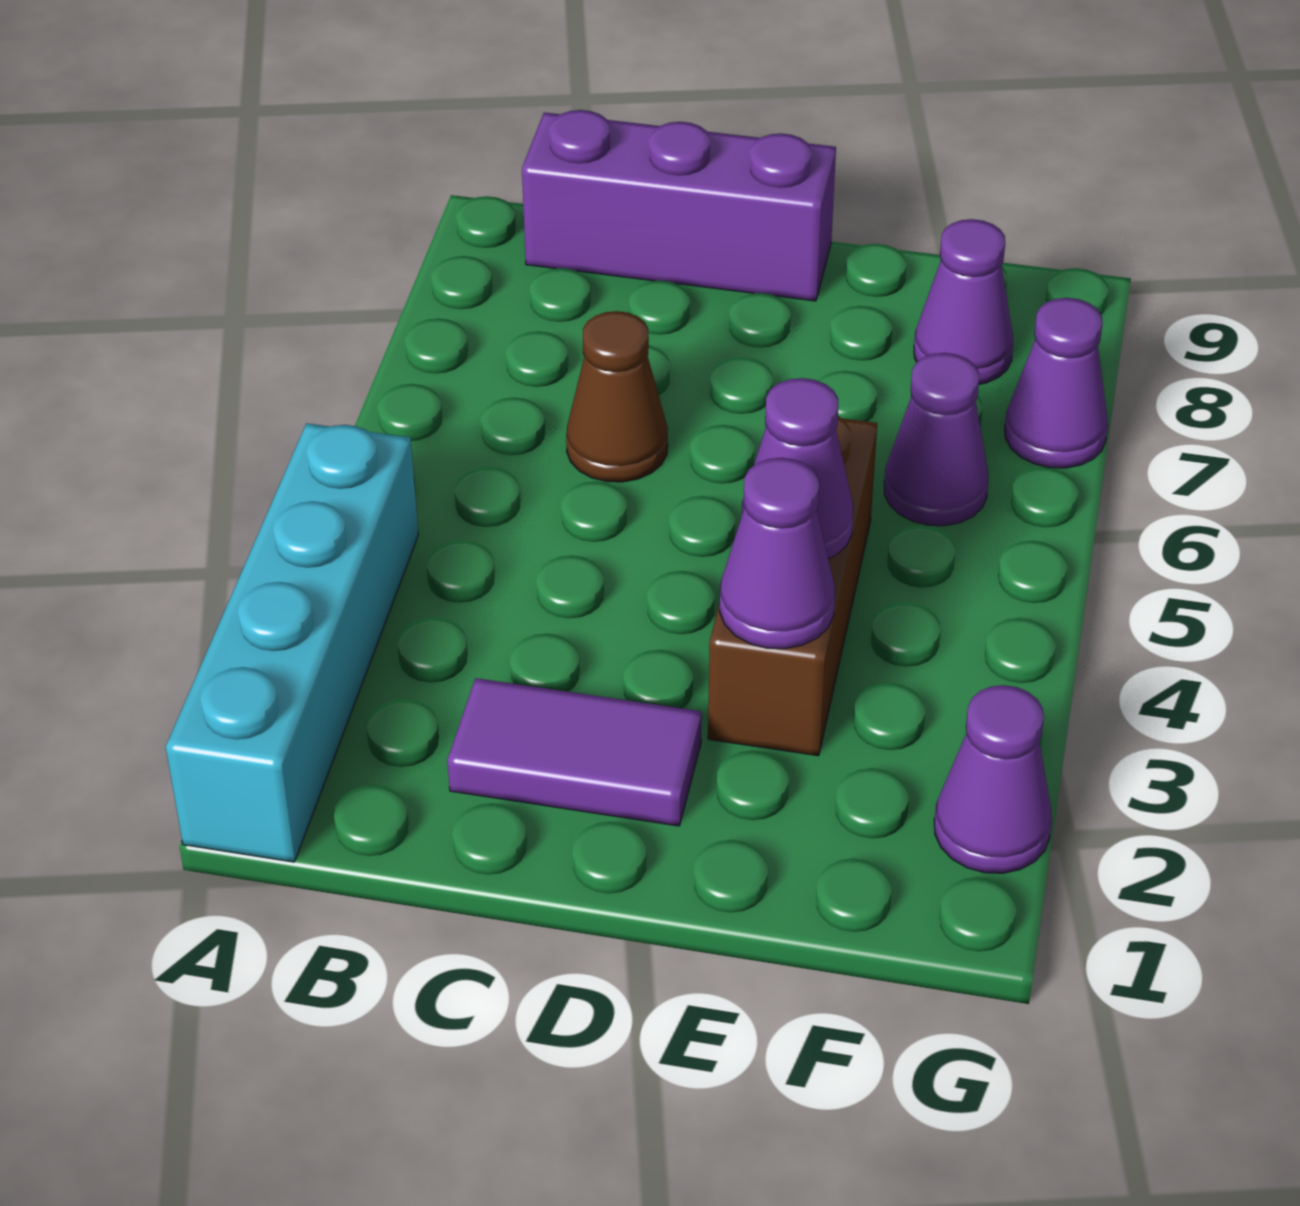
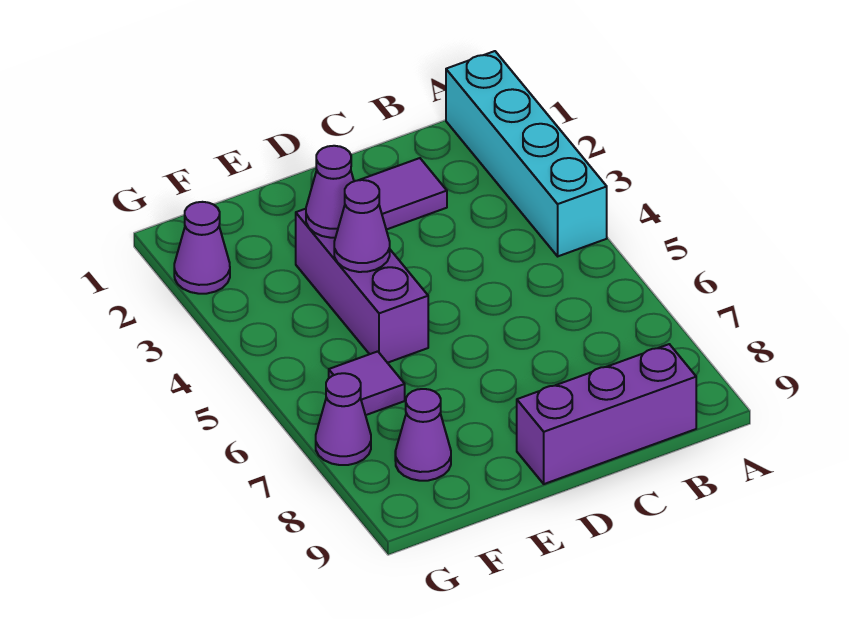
brown cone C6 level 1 -> none
brown brick E3:E5 level 1 -> purple brick E3:E5 level 1
purple cone F6 level 1 -> purple tile F6 level 1

